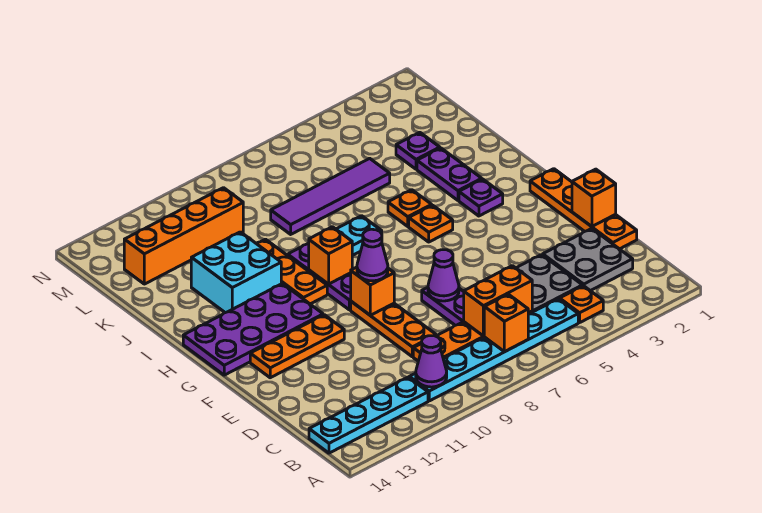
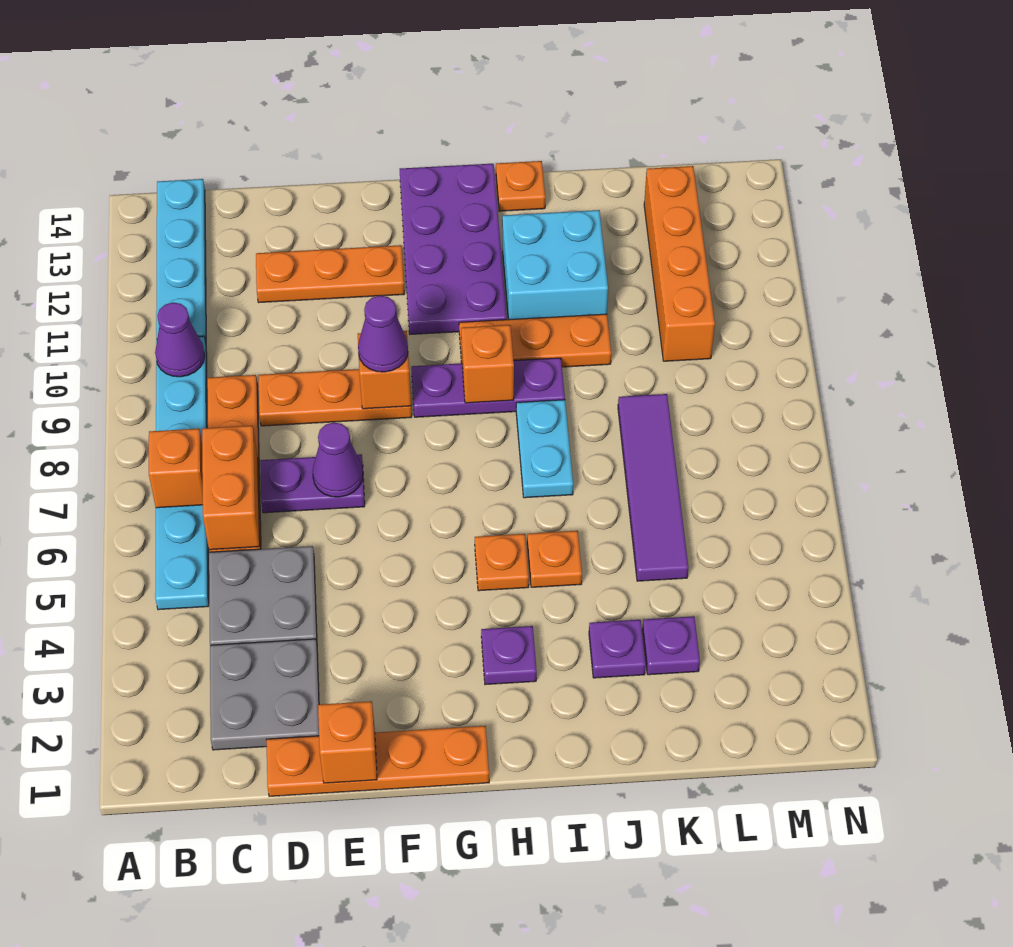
orange plate B4 level 1 -> orange plate I14 level 1
orange plate F11:F13 level 1 -> orange plate D12:F12 level 1
purple plate I3:J3 level 1 -> purple plate J3 level 1

